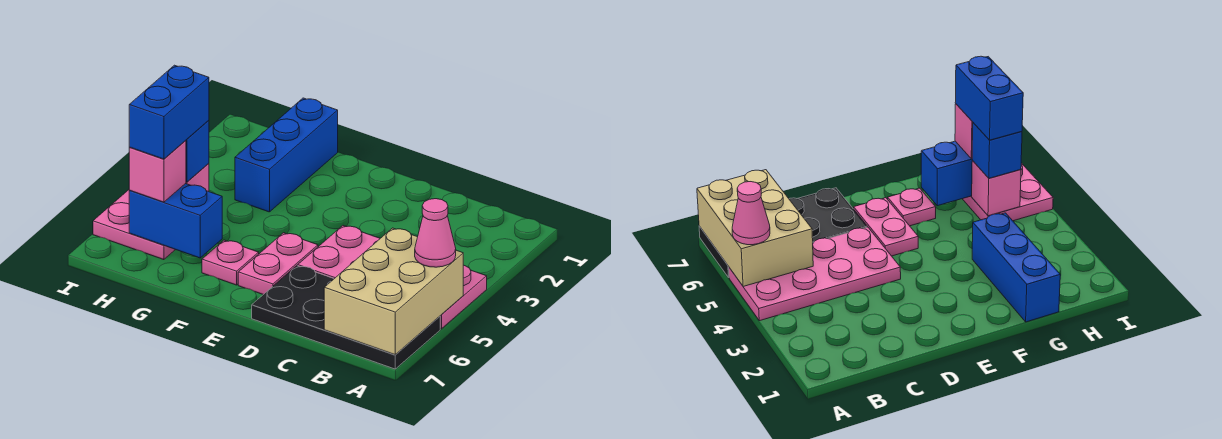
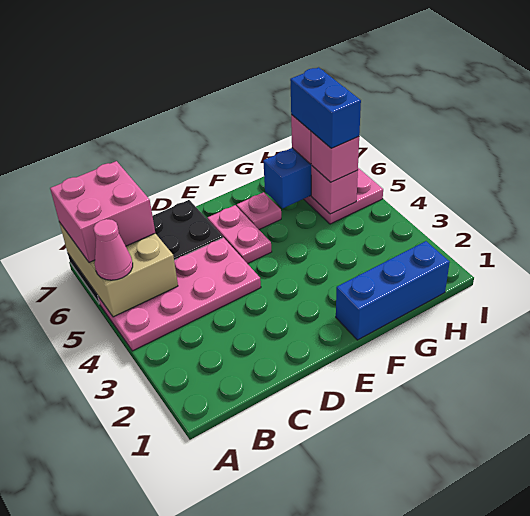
none -> pink brick A6:B7 level 3
blue brick G1:G3 level 1 -> blue brick F1:H1 level 1
blue brick H5 level 3 -> pink brick H5 level 3

